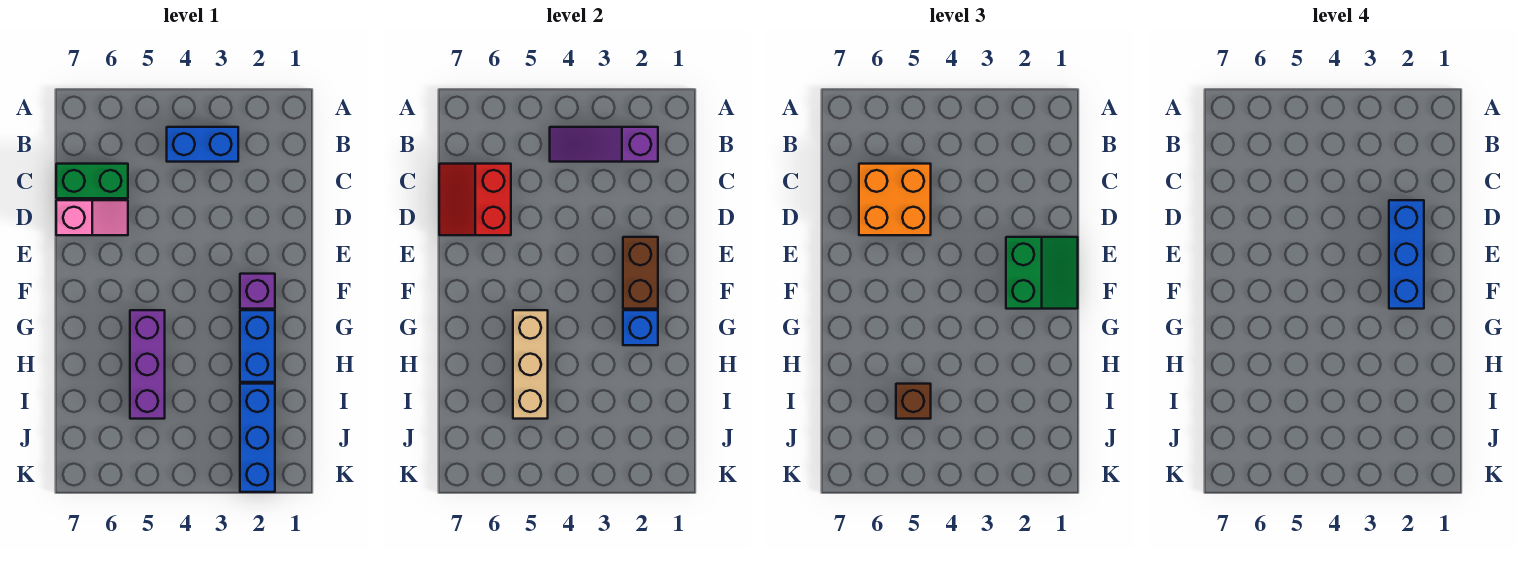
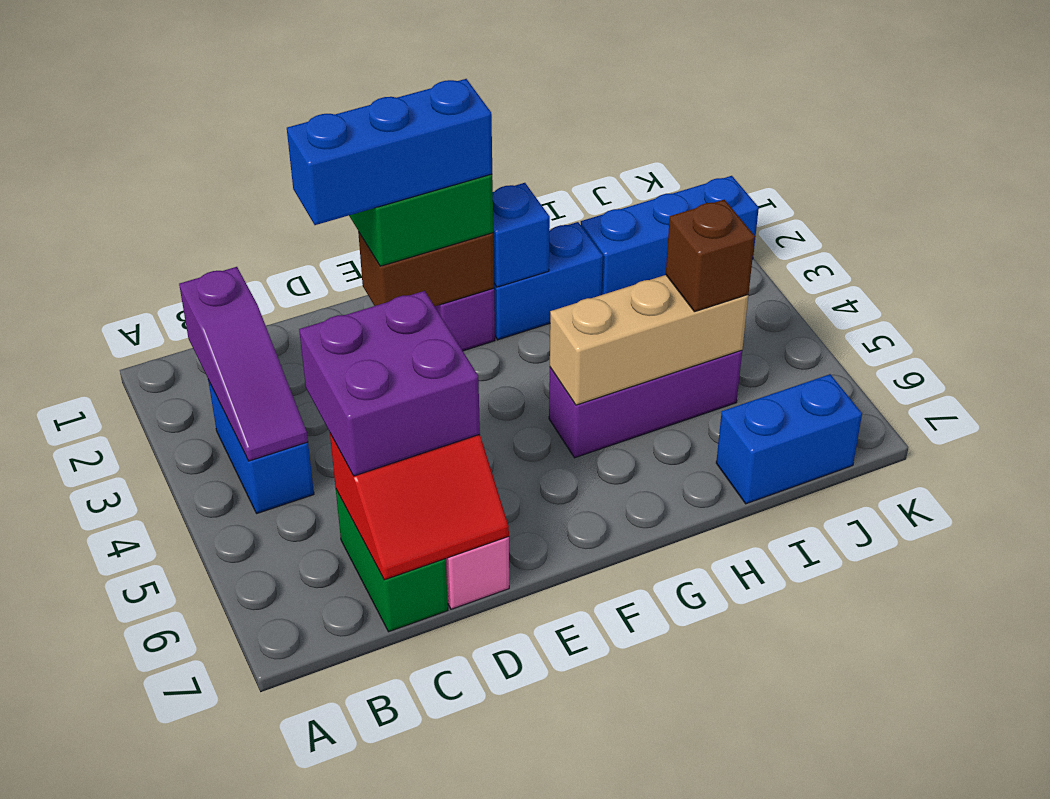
orange brick C5:D6 level 3 -> purple brick C5:D6 level 3
none -> blue brick I7:J7 level 1

